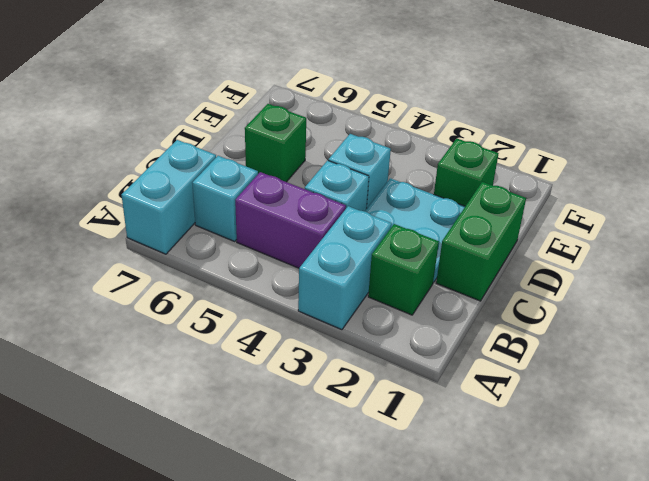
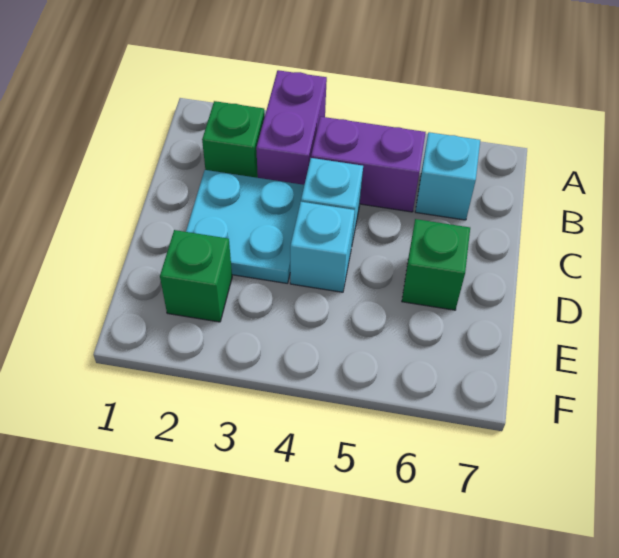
cyan brick A3:B3 level 1 -> purple brick A3:B3 level 1
cyan brick A7:B7 level 1 -> none
green brick C1:D1 level 1 -> none

